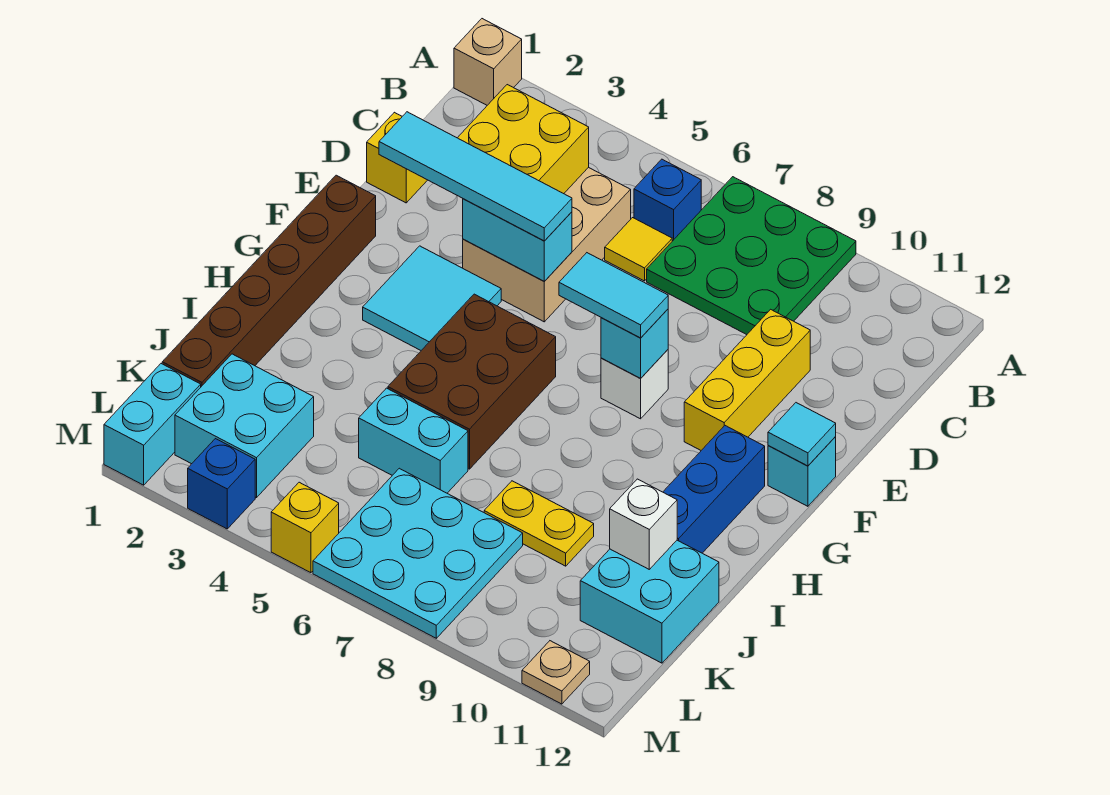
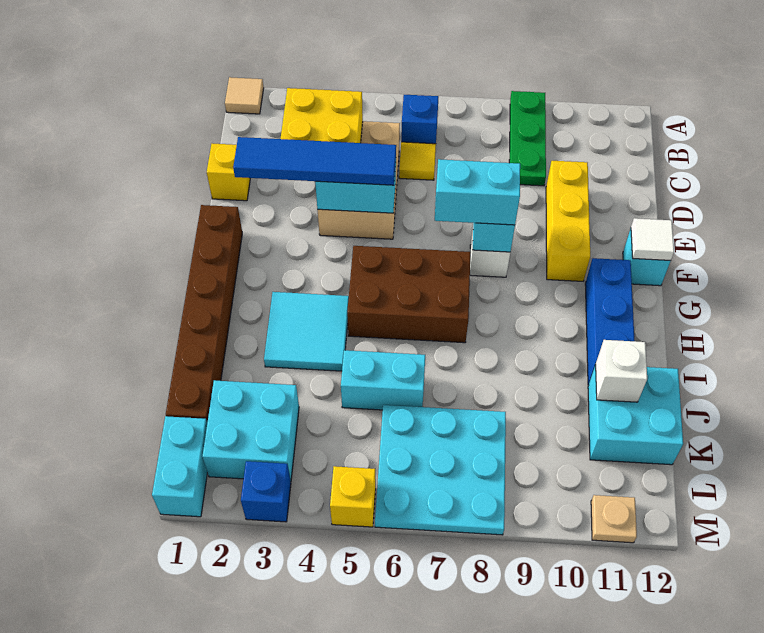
tan brick A1 level 1 -> tan tile A1 level 1
green plate A7:C9 level 1 -> green plate A9:C9 level 1
cyan tile E2:E5 level 3 -> blue tile E2:E5 level 3
cyan tile F3:G4 level 1 -> cyan tile H3:I4 level 1
cyan tile F7:F8 level 3 -> cyan brick F7:F8 level 3
cyan tile F12 level 2 -> white tile F12 level 2
brown brick G5:I6 level 1 -> brown brick G5:H7 level 1
yellow plate J8:J9 level 1 -> none

